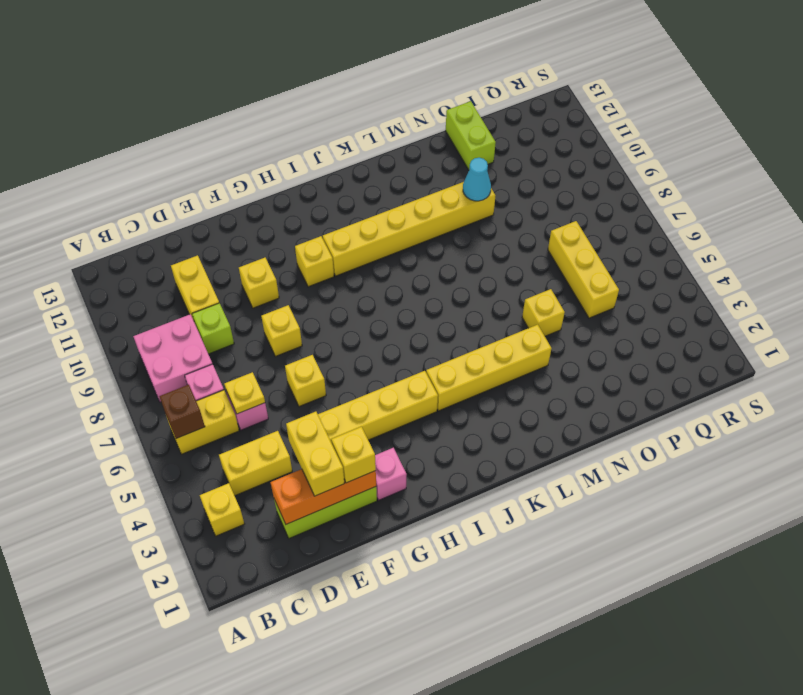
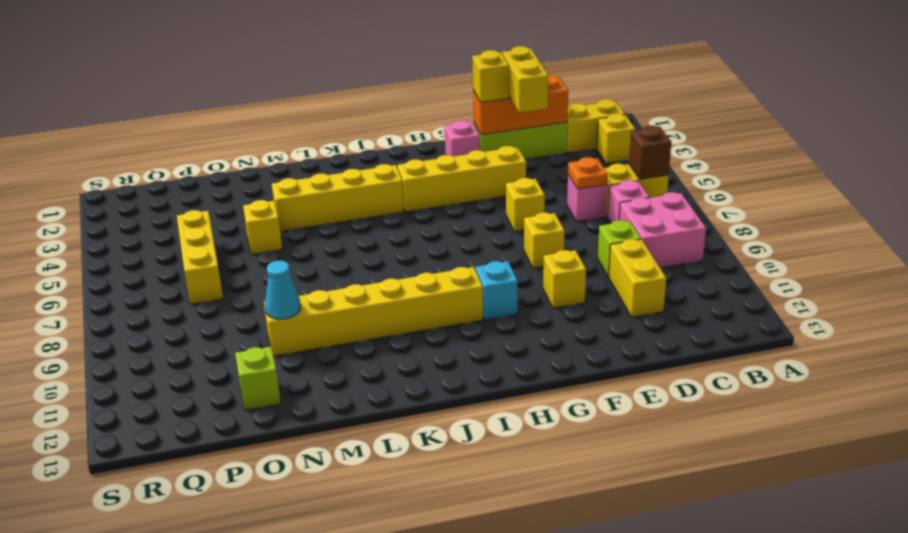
yellow brick C4:D4 level 1 -> yellow brick B2:C2 level 1
yellow plate D6 level 2 -> orange plate D6 level 2
yellow brick H10 level 1 -> cyan brick H10 level 1
lime brick O12:O13 level 1 -> lime brick O12 level 1

